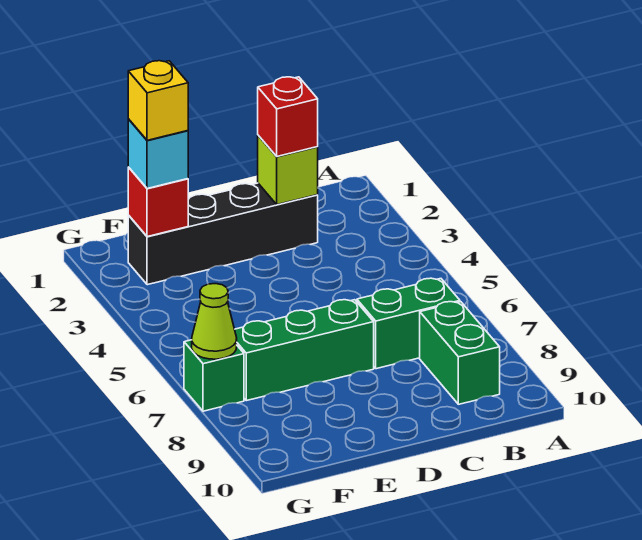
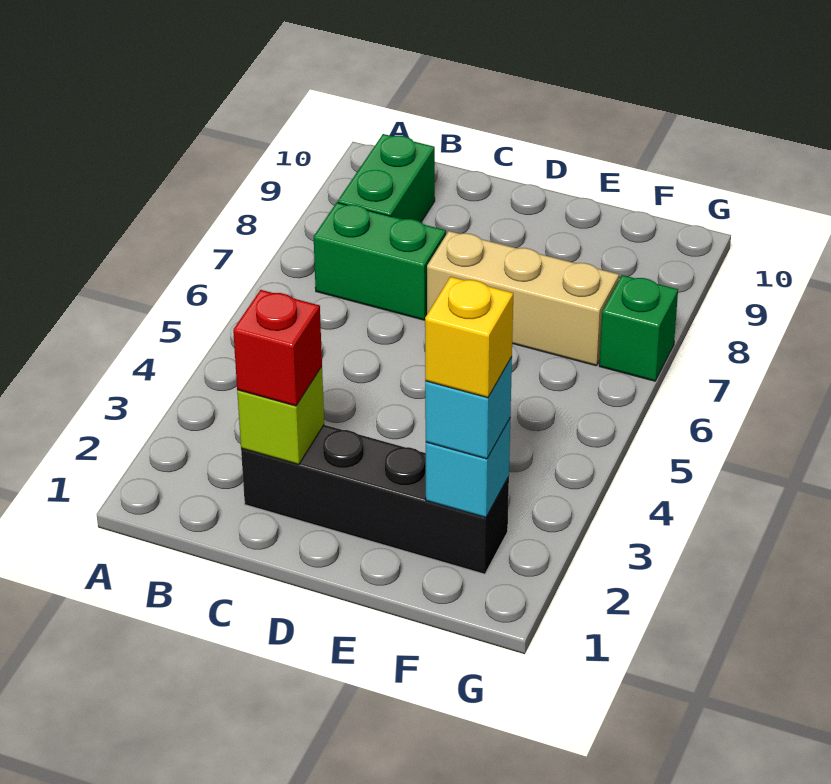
green brick D7:F7 level 1 -> tan brick D7:F7 level 1
red brick F2 level 2 -> cyan brick F2 level 2
lime cone G7 level 2 -> none

